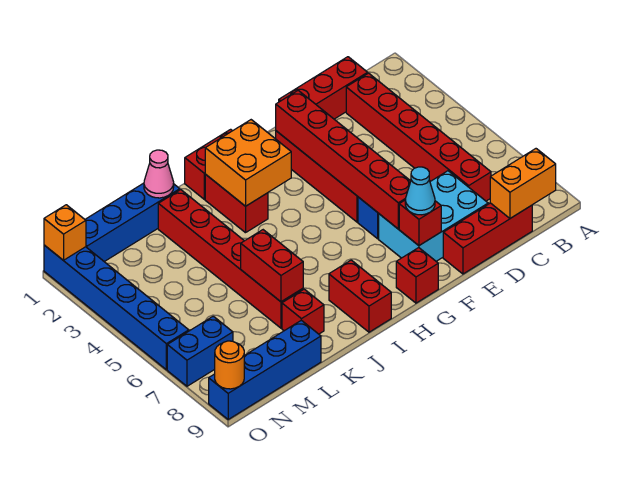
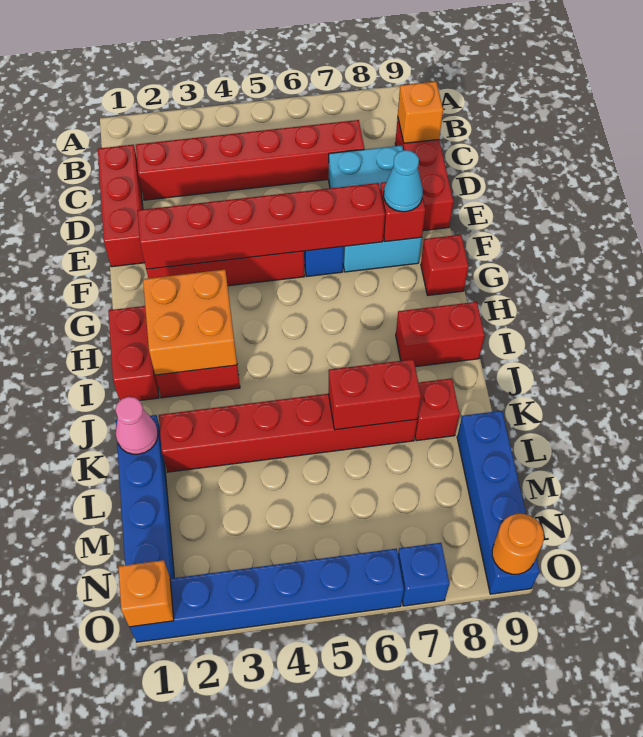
orange brick B9:C9 level 2 -> orange brick C9 level 2
blue brick N7:O7 level 1 -> blue brick O7 level 1

